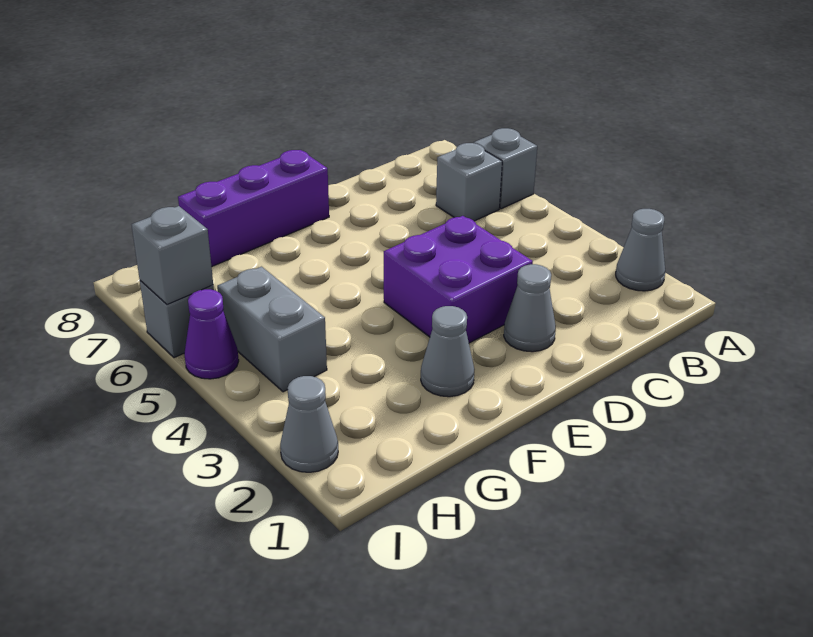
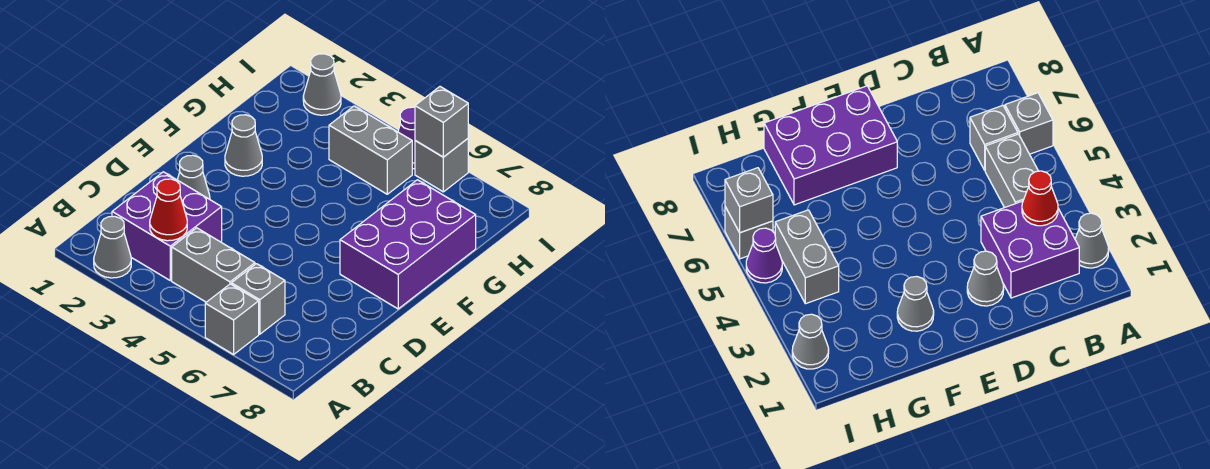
none -> red cone B3 level 2
none -> grey brick B4:B5 level 1
purple brick D3:E4 level 1 -> purple brick B2:C3 level 1
purple brick E8:G8 level 1 -> purple brick E7:G8 level 1

